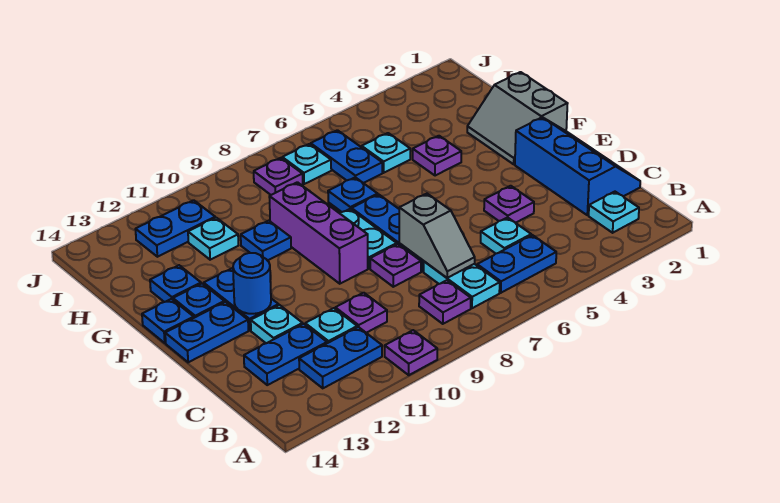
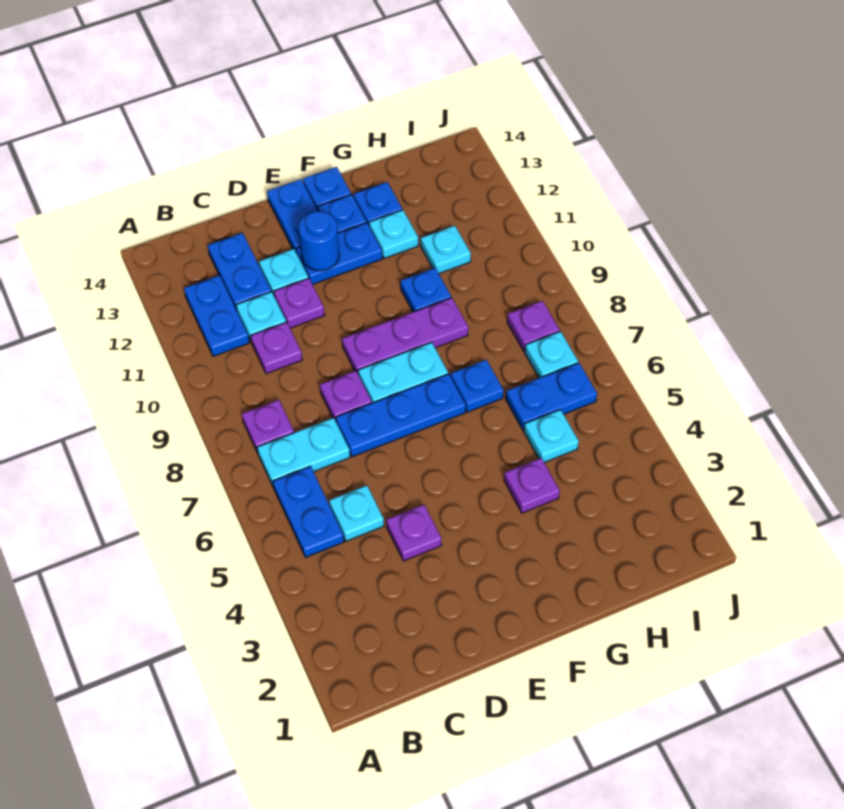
purple plate A10 level 1 -> purple plate D11 level 1
cyan plate B2 level 1 -> cyan plate G12 level 1
blue slope C1:E2 level 1 top 2 -> none
grey slope C7:D7 level 2 top D -> none
purple brick E9:G9 level 1 -> purple plate E9:G9 level 1
grey slope F1:G2 level 1 top 1 -> none
blue plate I11:I12 level 1 -> none

